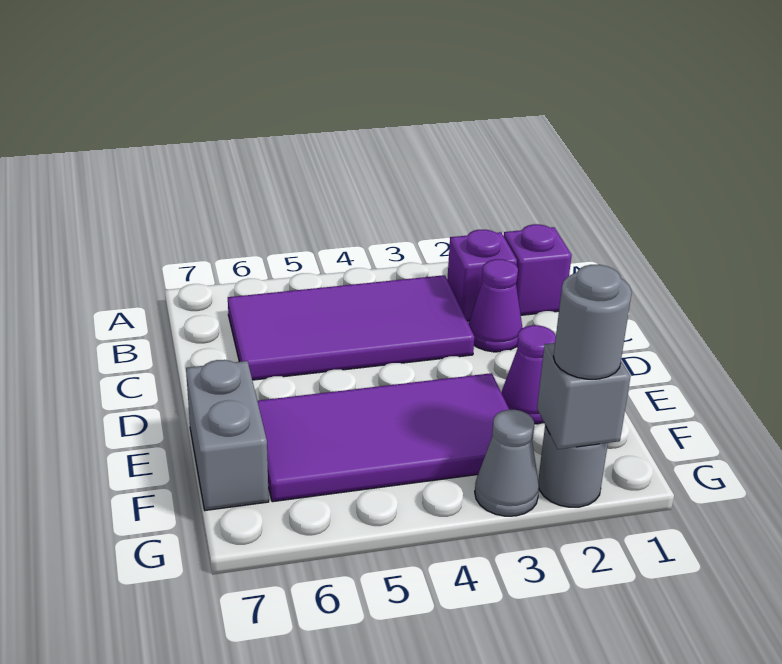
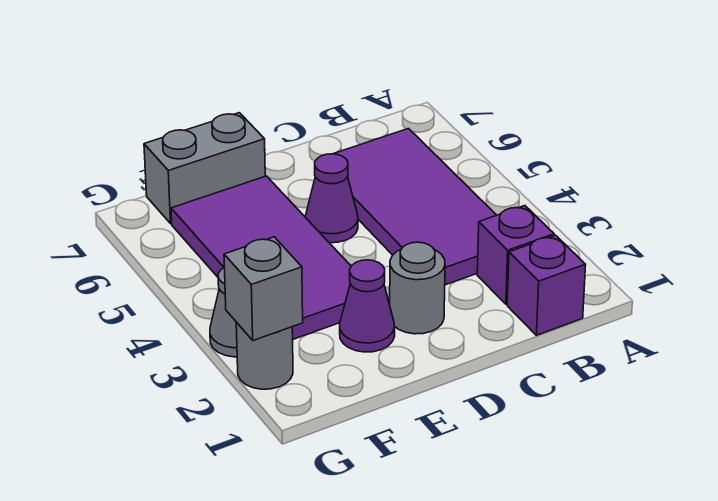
purple cone C2 level 1 -> purple cone D5 level 1
grey round brick G2 level 3 -> grey round brick D2 level 1

